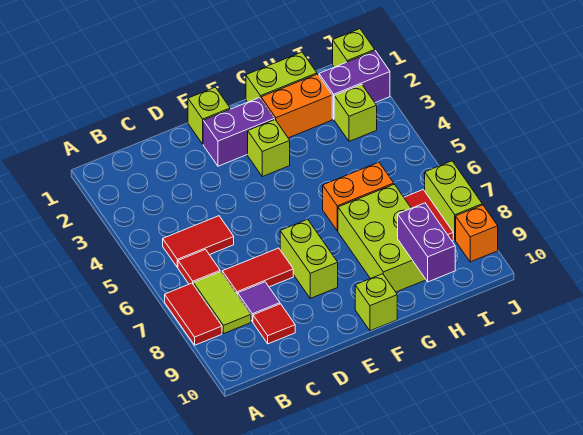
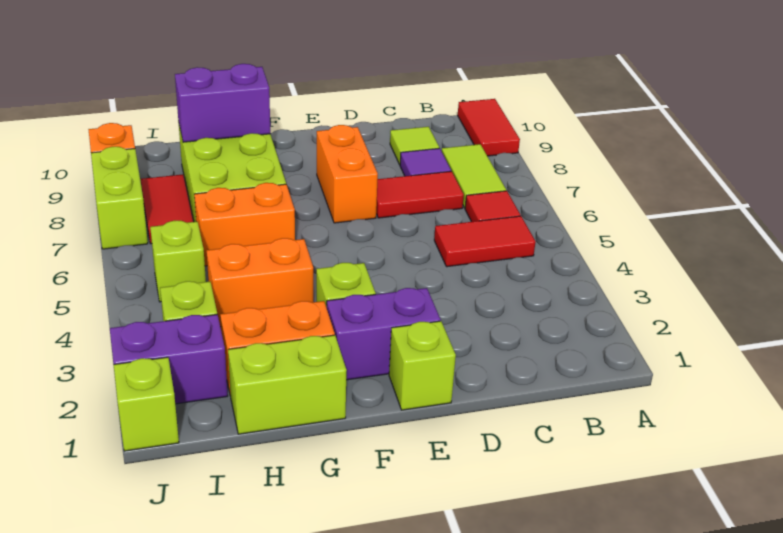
red tile A7:A8 level 1 -> red tile A9:A10 level 1
red tile C9 level 1 -> lime tile C9 level 1
lime brick E7:E8 level 1 -> orange brick E7:E8 level 1
lime brick F10 level 1 -> lime brick I5 level 1
none -> orange brick G4:H4 level 1
purple brick H9:H10 level 2 -> purple brick G9:H9 level 2

